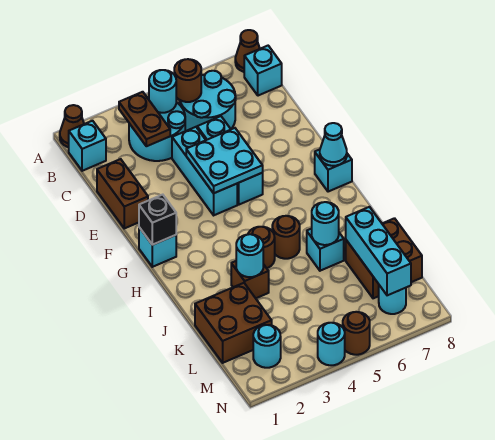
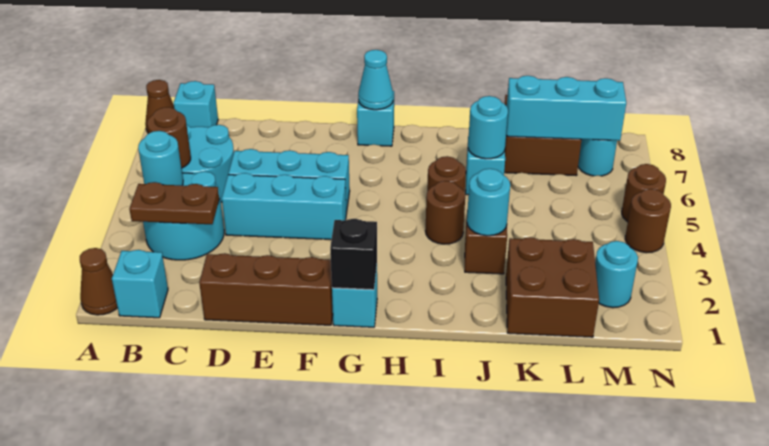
brown brick D1:E1 level 1 -> brown brick D1:F1 level 1
cyan plate E4:F5 level 2 -> none
cyan round brick N4 level 1 -> brown round brick N4 level 1

